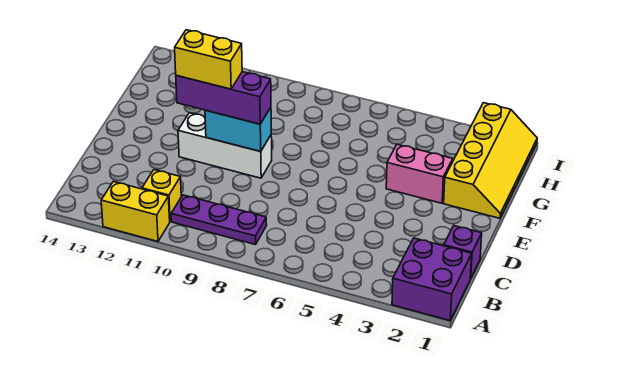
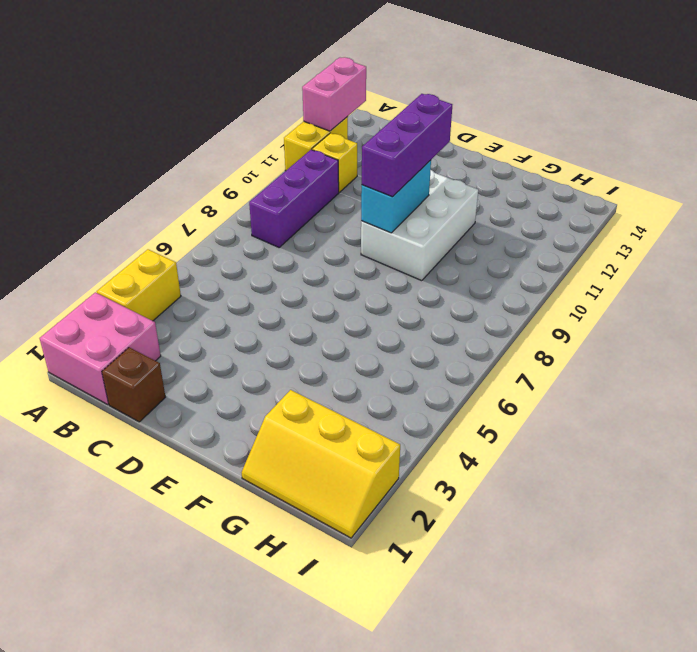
purple brick A1:B2 level 1 -> pink brick A1:B2 level 1
purple plate B8:B10 level 1 -> purple brick B8:B10 level 1
purple brick C1 level 1 -> brown brick C1 level 1
white brick E9:E11 level 1 -> white brick E9:F11 level 1
yellow brick E10:E11 level 4 -> yellow brick A3:A4 level 1
yellow slope F1:I2 level 1 top 2 -> yellow slope G1:I2 level 1 top 2
pink brick F3:F4 level 1 -> pink brick A12:A13 level 2

